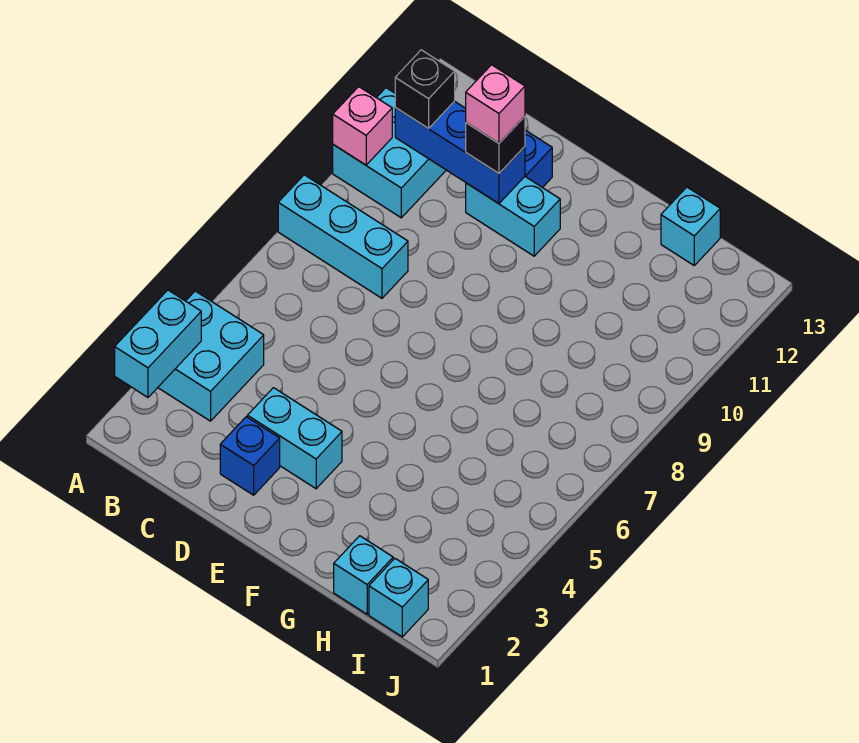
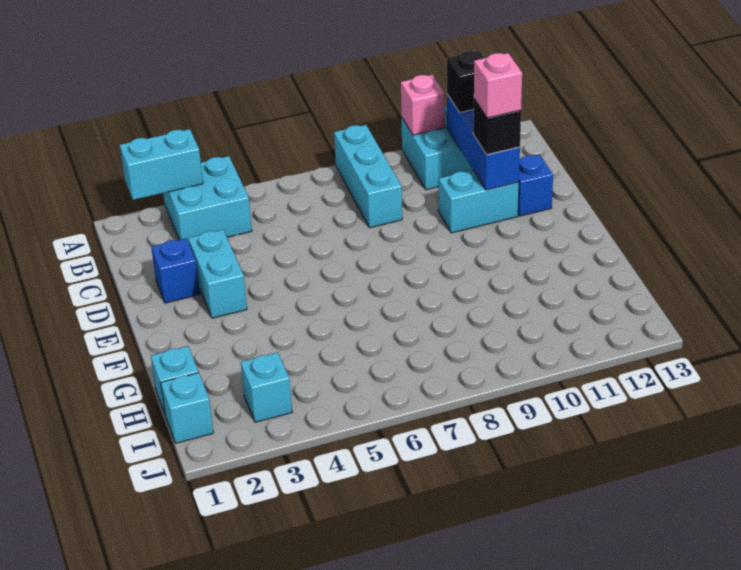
cyan brick D11:E11 level 1 -> cyan brick D10:D11 level 1
cyan brick H13 level 1 -> cyan brick I3 level 1

